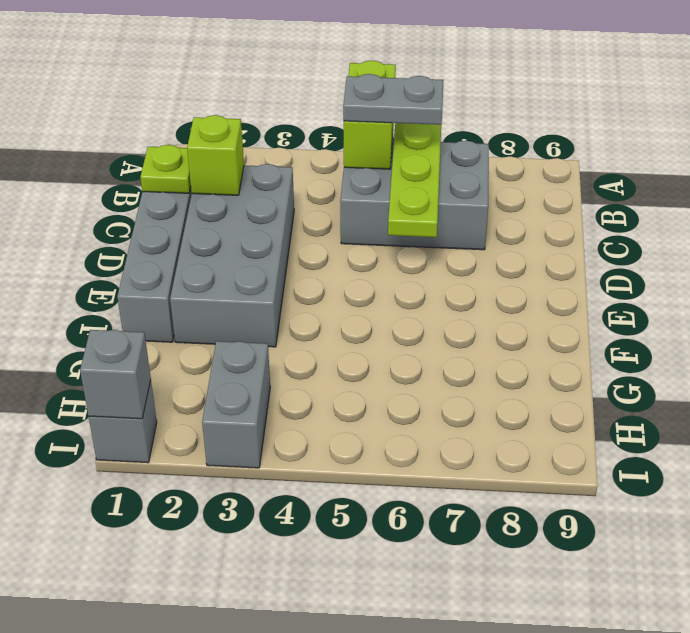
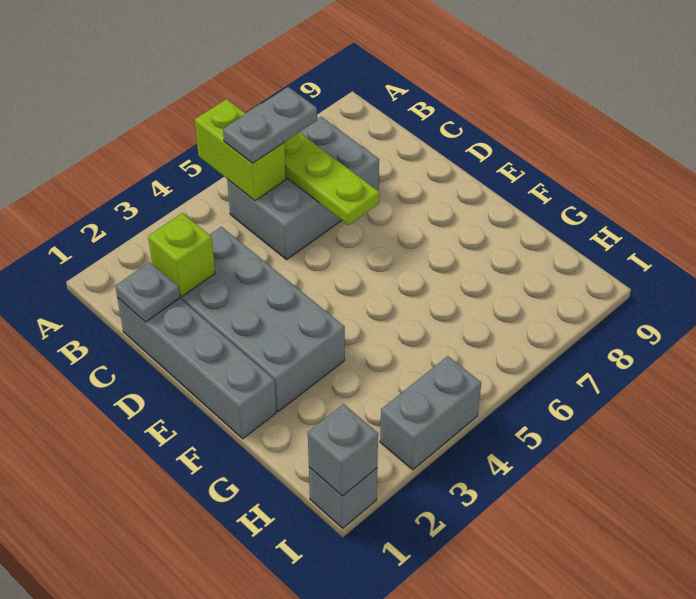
lime plate C1 level 2 -> grey plate C1 level 2
grey brick H3:I3 level 1 -> grey brick I3:I4 level 1

